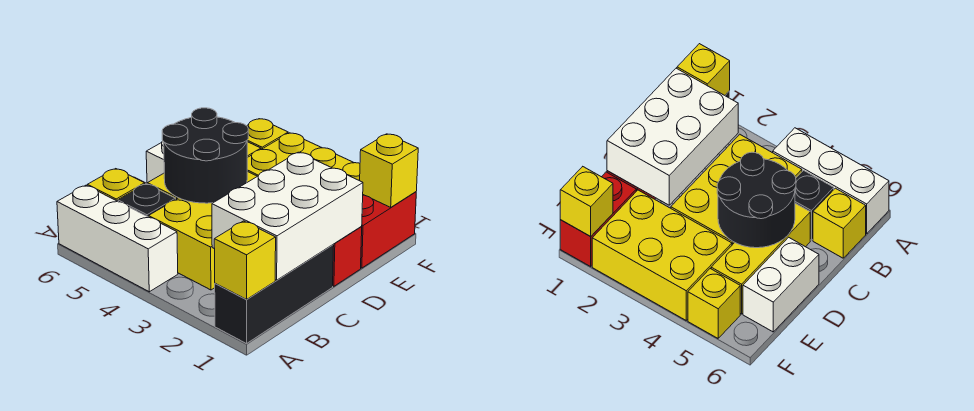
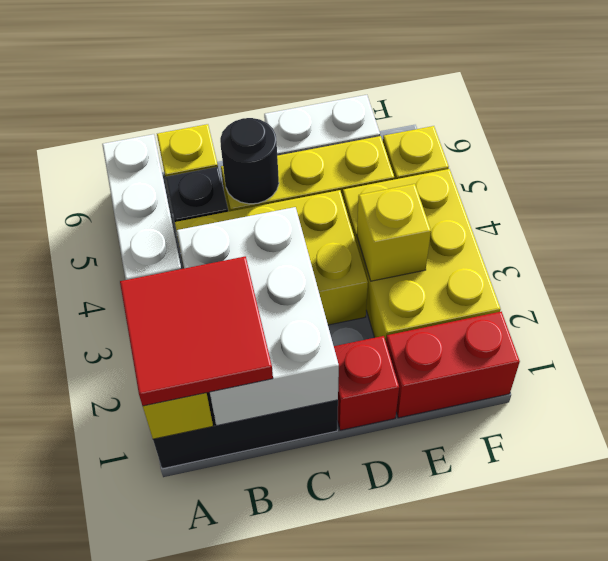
none -> red tile A1:B2 level 3
white brick B1:D2 level 2 -> white brick B1:C3 level 2
black round brick C4:D5 level 2 -> black round brick C5 level 2
yellow brick F1 level 2 -> yellow brick E3 level 2

